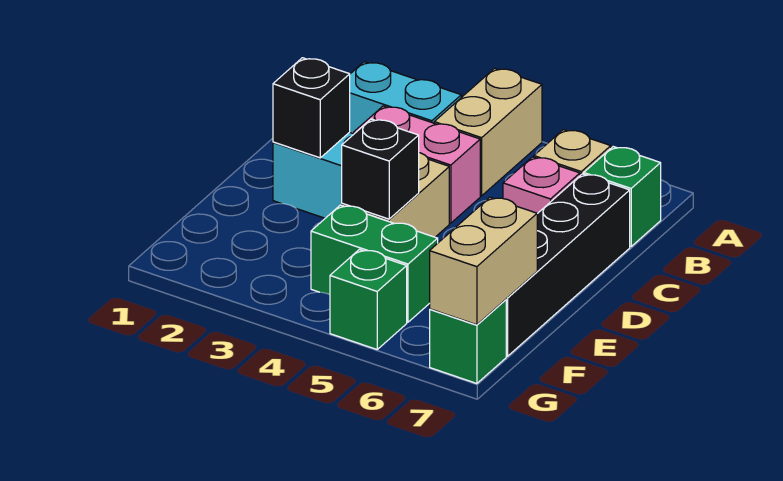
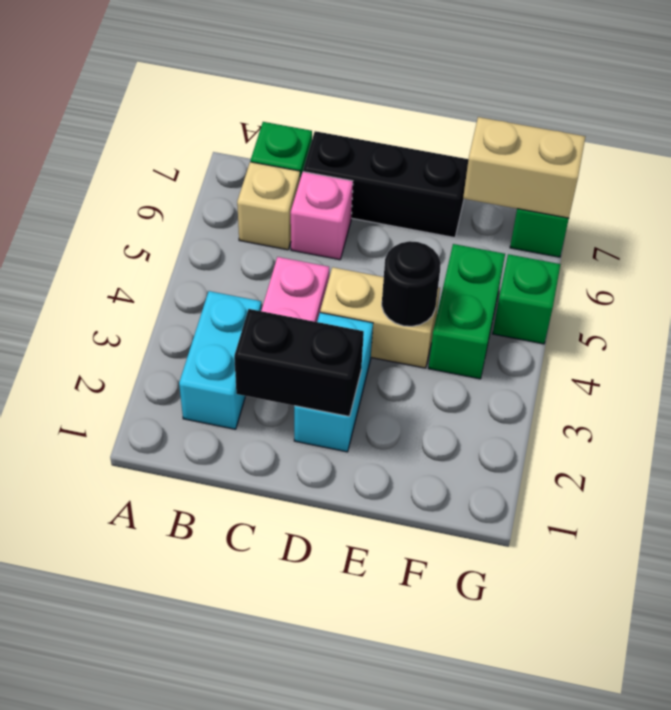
tan brick A4:B4 level 1 -> none
black brick C7:F7 level 1 -> black brick C7:E7 level 1
black brick D2 level 2 -> black brick C2:D2 level 2
black brick E4 level 2 -> black round brick E4 level 2

